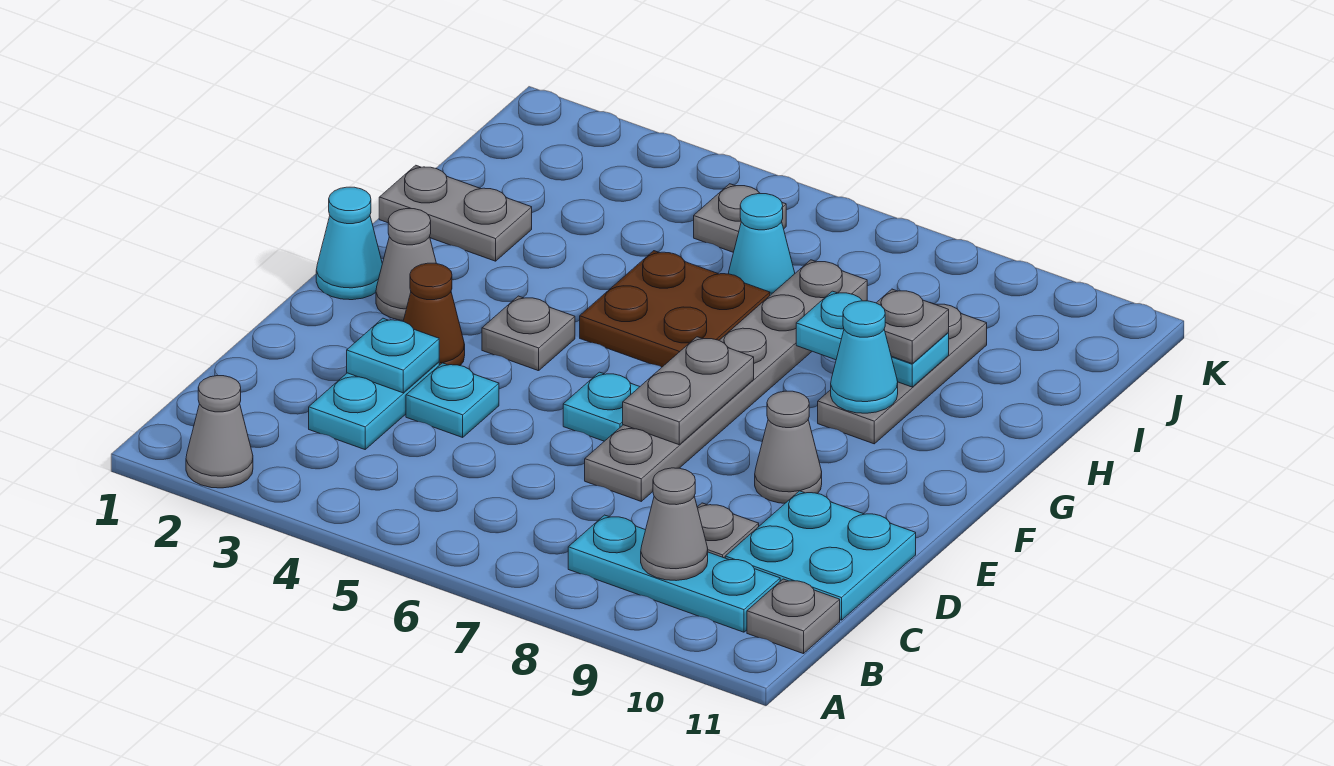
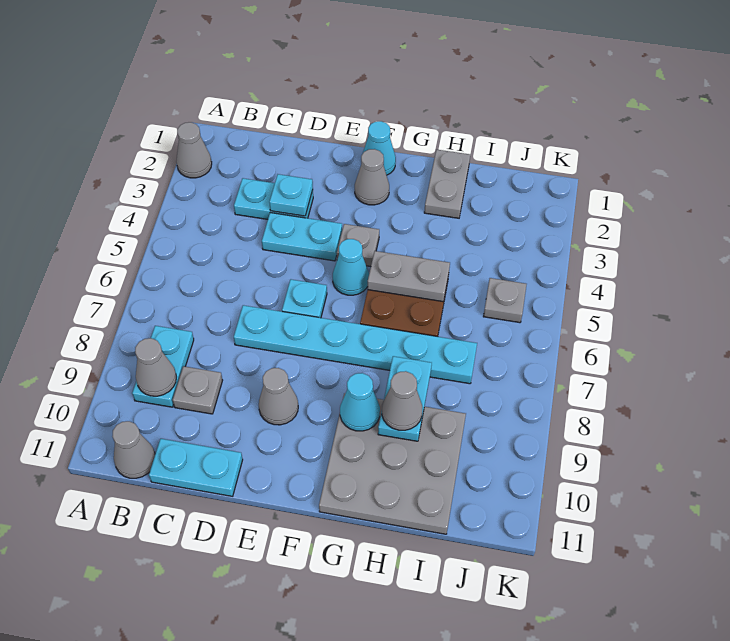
cyan plate B8:B10 level 1 -> cyan plate B8:B9 level 1
grey plate B11 level 1 -> grey cone B11 level 1
cyan plate C10:D11 level 1 -> cyan plate C11:D11 level 1
cyan plate D4 level 1 -> cyan plate D4:E4 level 1
grey plate D7:I7 level 1 -> cyan plate D7:I7 level 1
brown cone E3 level 1 -> none
grey plate E7:F7 level 2 -> grey plate G5:H5 level 2
grey plate G9:I9 level 1 -> grey plate G9:I11 level 1
grey plate H9 level 3 -> grey cone H9 level 3
cyan cone I6 level 1 -> cyan cone F5 level 1

